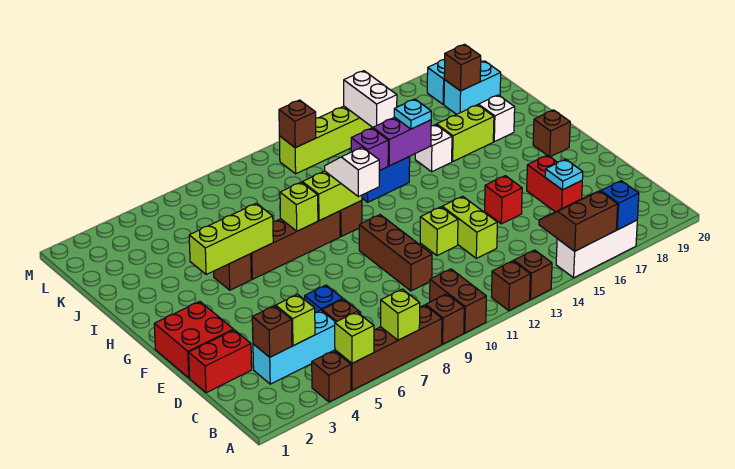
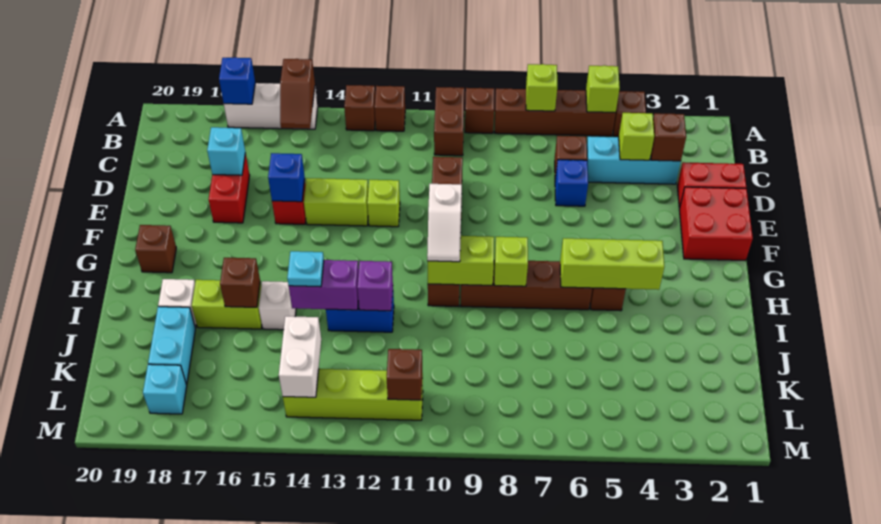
brown slope A15:B16 level 2 top A -> brown slope A15:B15 level 2 top A
lime brick D13:E13 level 1 -> lime brick E13:E14 level 1
cyan plate D17 level 2 -> cyan brick D17 level 2
none -> blue brick E15 level 2
cyan brick K18:K19 level 1 -> cyan brick J18:K18 level 1
brown brick K18 level 2 -> brown brick I16 level 2

